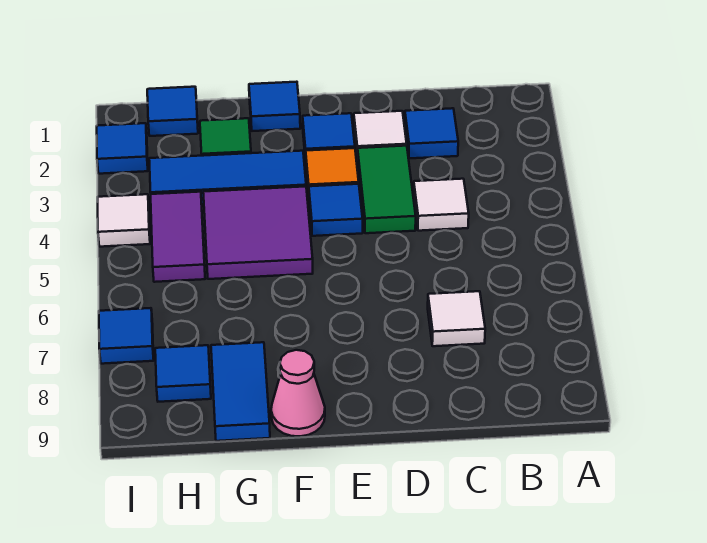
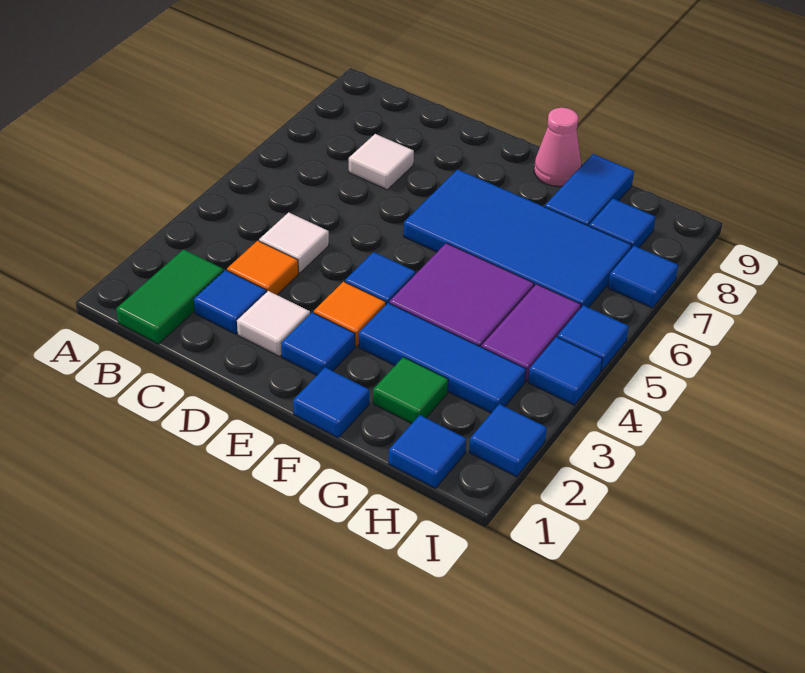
none -> orange tile C3 level 1
green tile D3:D4 level 1 -> green tile B1:B2 level 1
none -> blue tile E6:H7 level 1
white tile I4 level 1 -> blue tile I4 level 1
none -> blue tile I5 level 1

